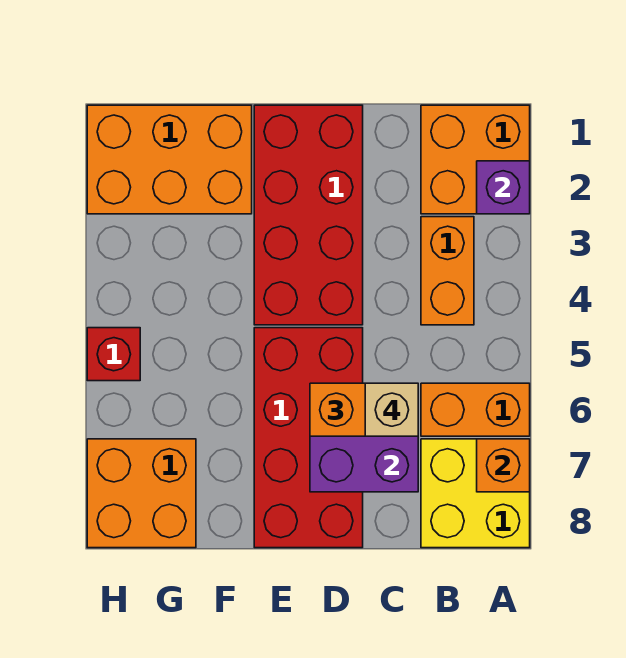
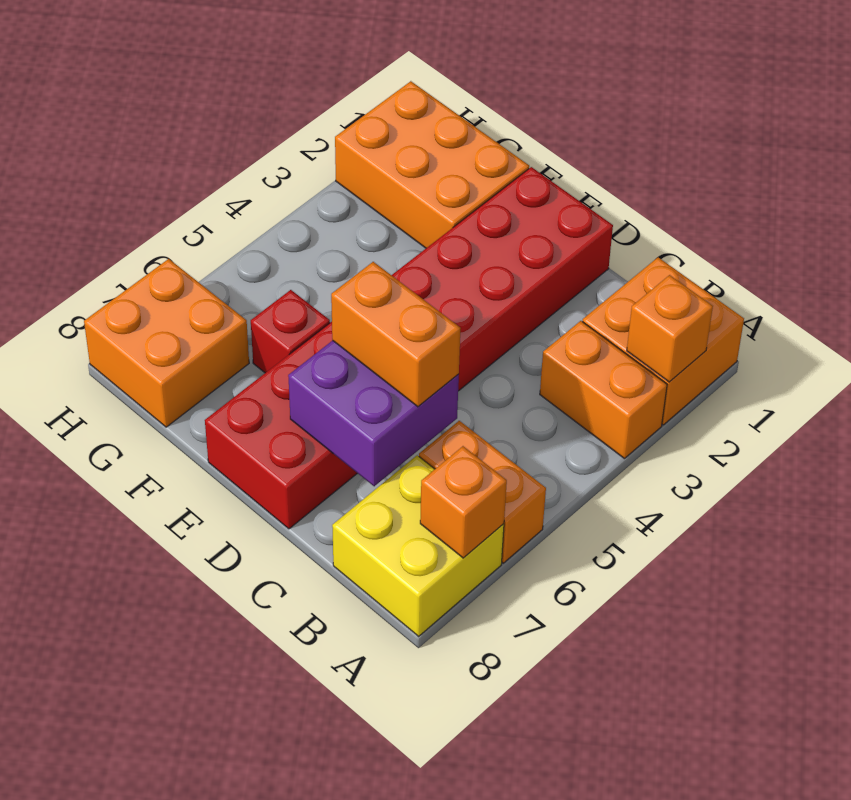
purple brick A2 level 2 -> orange brick A2 level 2
orange brick B3:B4 level 1 -> orange brick A3:B3 level 1
tan brick C6 level 4 -> none
red brick H5 level 1 -> red brick F6 level 1

